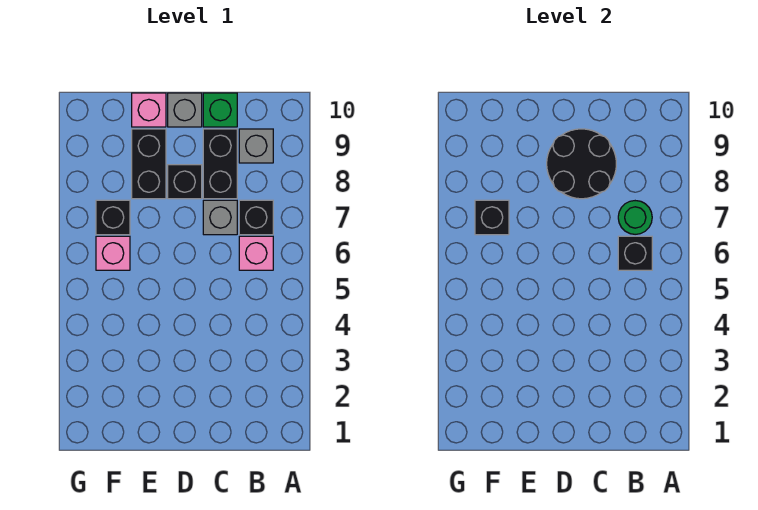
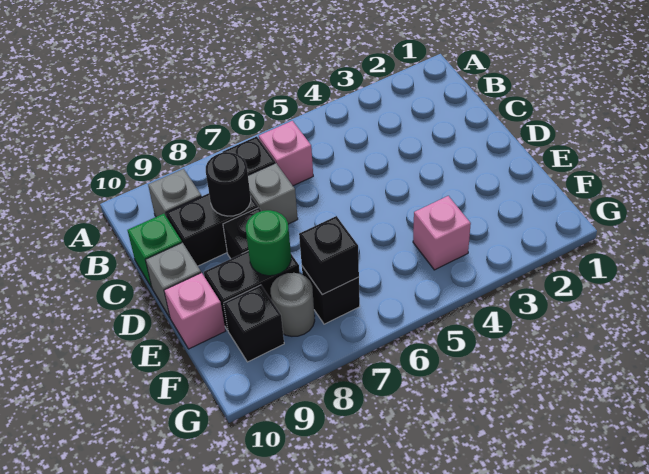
black brick B6 level 2 -> black brick F9 level 1
green round brick B7 level 2 -> green round brick E8 level 2
black round brick C8:D9 level 2 -> black round brick C8 level 2
pink brick F6 level 1 -> pink brick F4 level 1
none -> grey round brick F8 level 1

